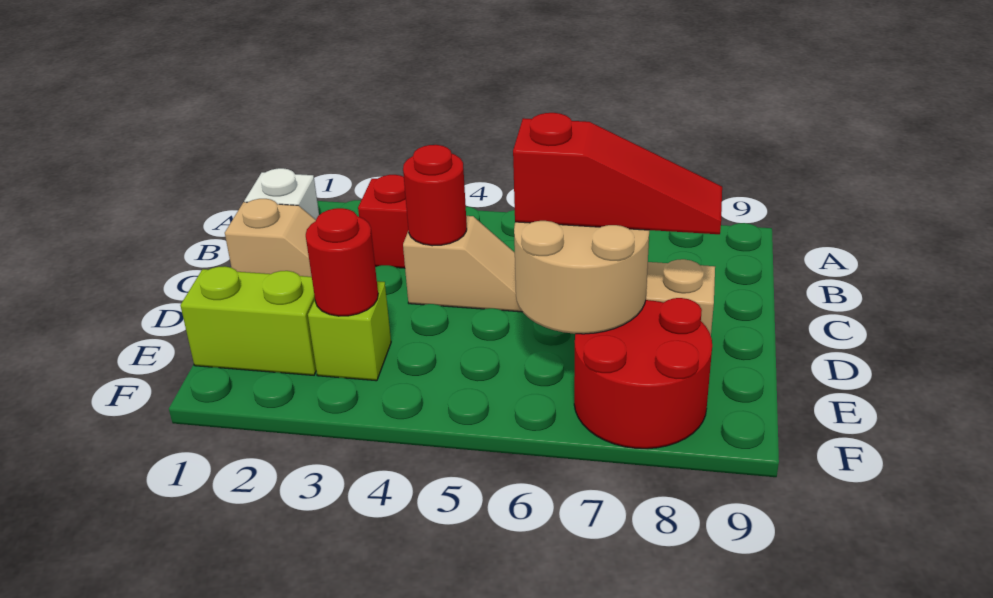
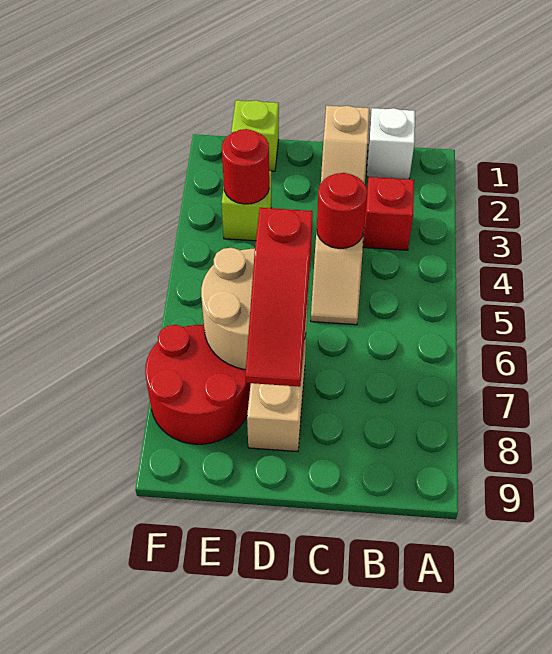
lime brick E1:E2 level 1 -> lime brick E1 level 1

